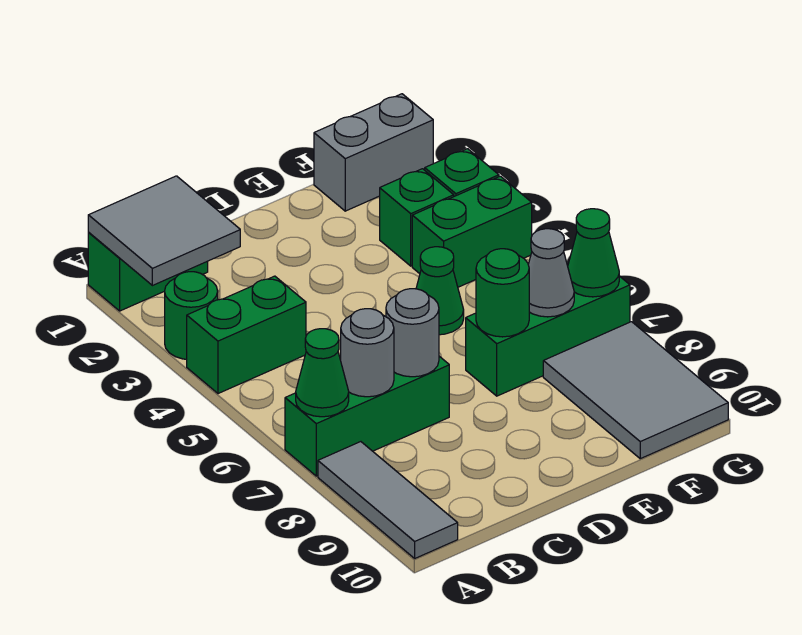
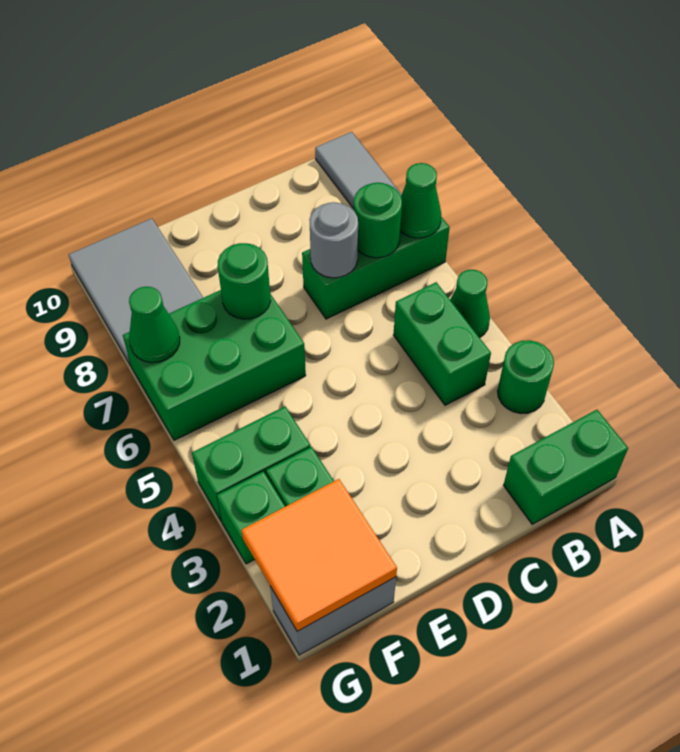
grey tile A1:B2 level 2 -> none
green brick A4:B4 level 1 -> green brick B4:B5 level 1
grey round brick B7 level 2 -> green round brick B7 level 2
green cone E5 level 1 -> green cone A5 level 1
green brick E7:G7 level 1 -> green brick E6:G7 level 1
none -> orange tile F1:G2 level 2
grey cone F7 level 2 -> none

